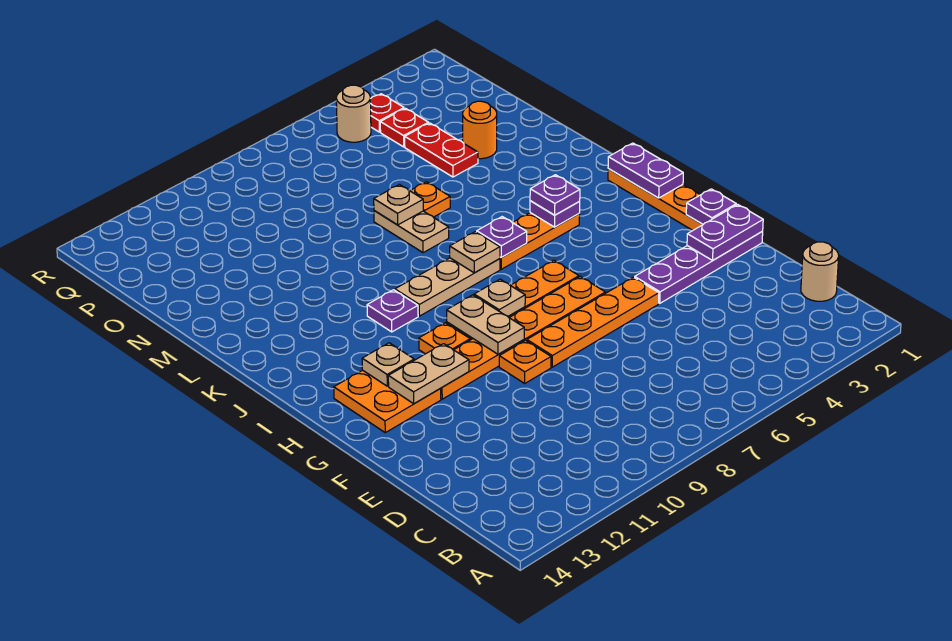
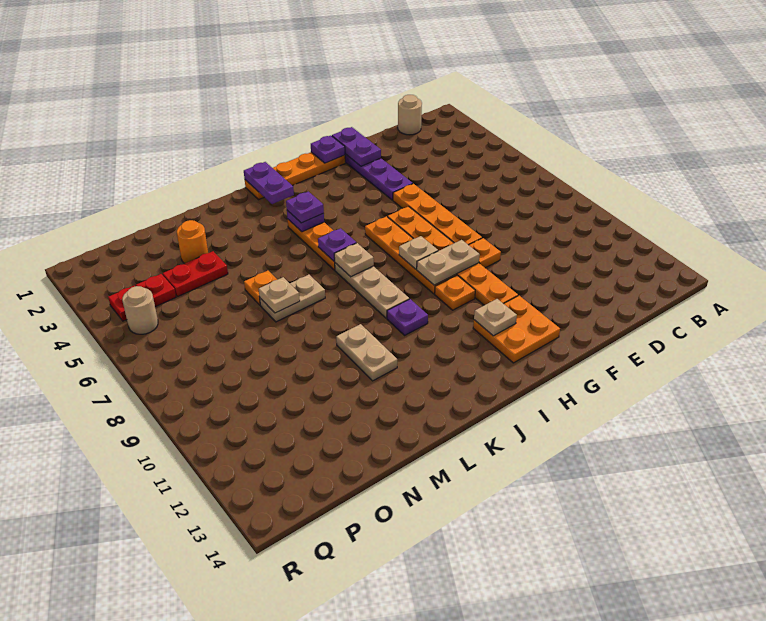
tan plate G11:G12 level 2 -> tan plate L10:L11 level 1
purple plate I1:J1 level 2 -> purple plate J1:J2 level 2

